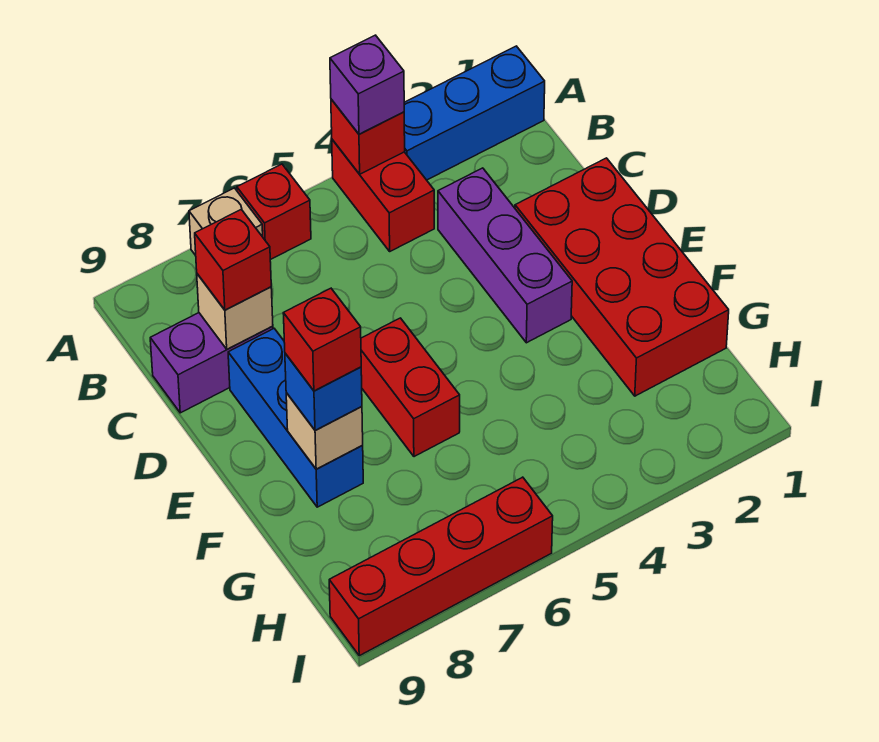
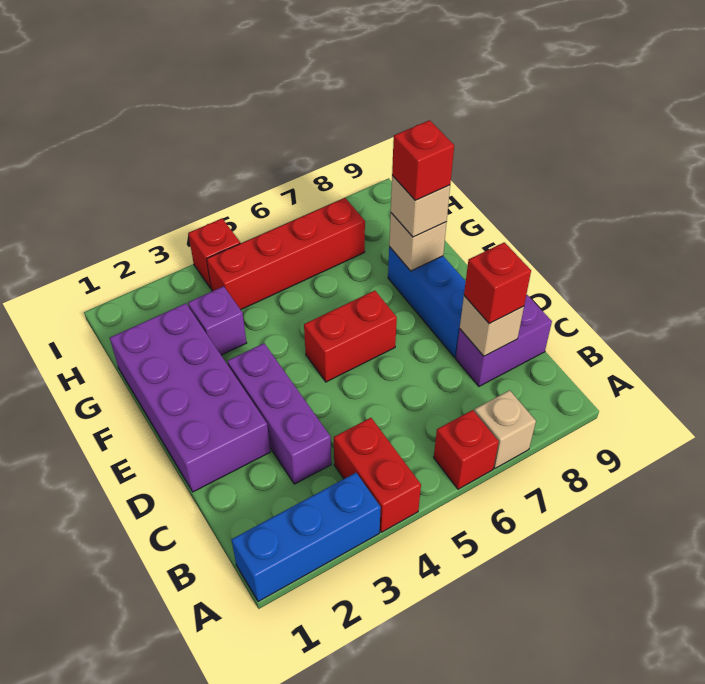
red brick A4 level 2 -> red brick I4 level 1
purple brick A4 level 3 -> purple brick G3 level 1
red brick D1:G2 level 1 -> purple brick D1:G2 level 1
red brick E6:F6 level 1 -> red brick E5:E6 level 1
blue brick F8 level 3 -> tan brick F8 level 3
red brick I6:I9 level 1 -> red brick H4:H7 level 1

